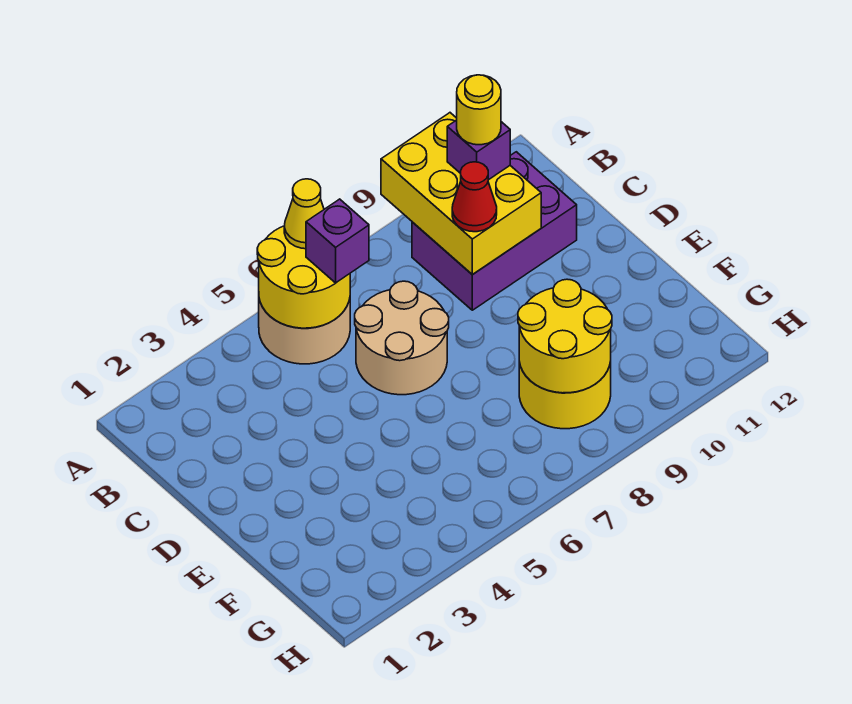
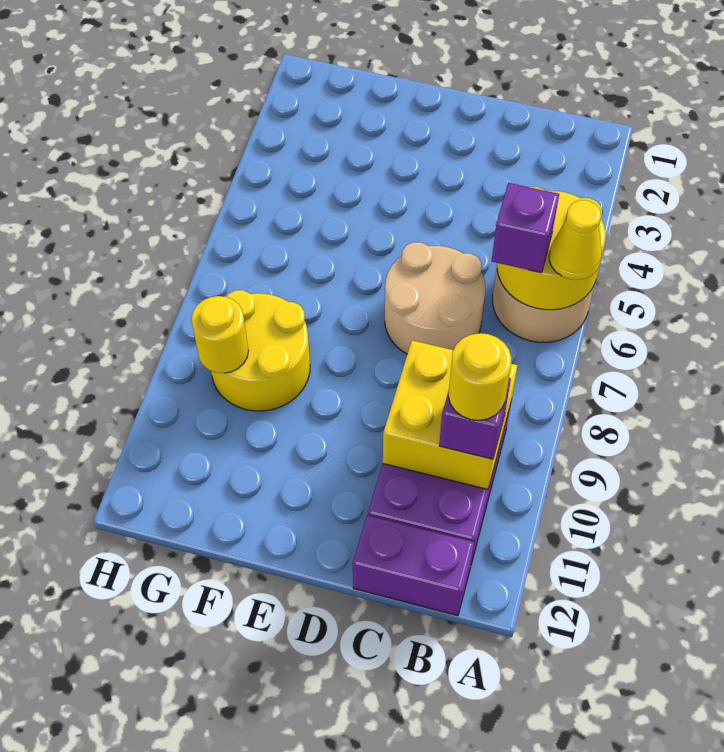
yellow brick A9:C10 level 2 -> yellow brick B9:C10 level 2
none -> purple brick B12:C12 level 1
red cone C9 level 3 -> none
yellow round brick F8:G9 level 2 -> yellow round brick G9 level 2

